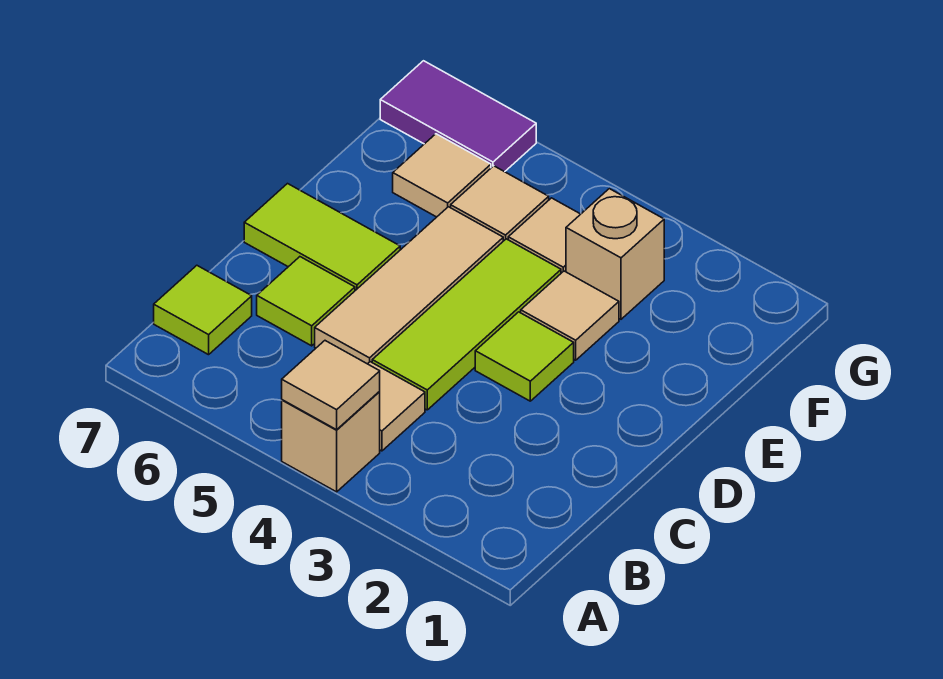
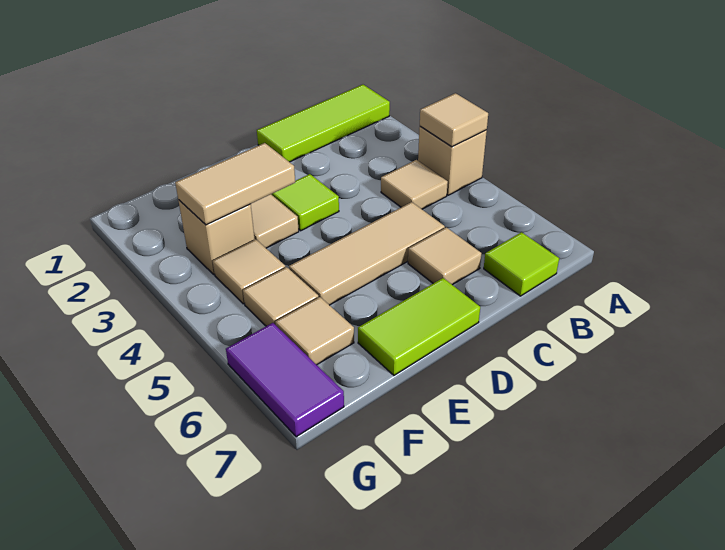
lime tile C4:E4 level 1 -> lime tile A1:C1 level 1
lime tile C6 level 1 -> tan tile C6 level 1
lime tile D6:D7 level 1 -> lime tile D7:E7 level 1
none -> tan tile E3:F3 level 2

